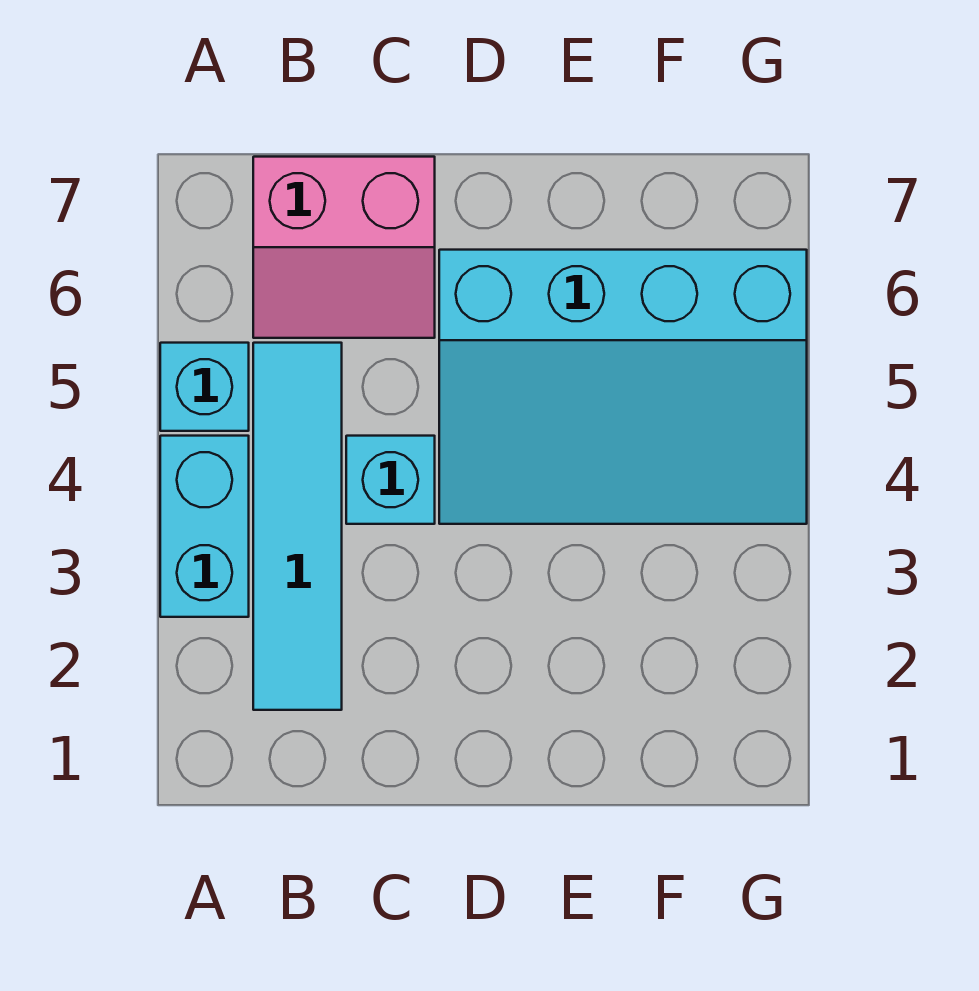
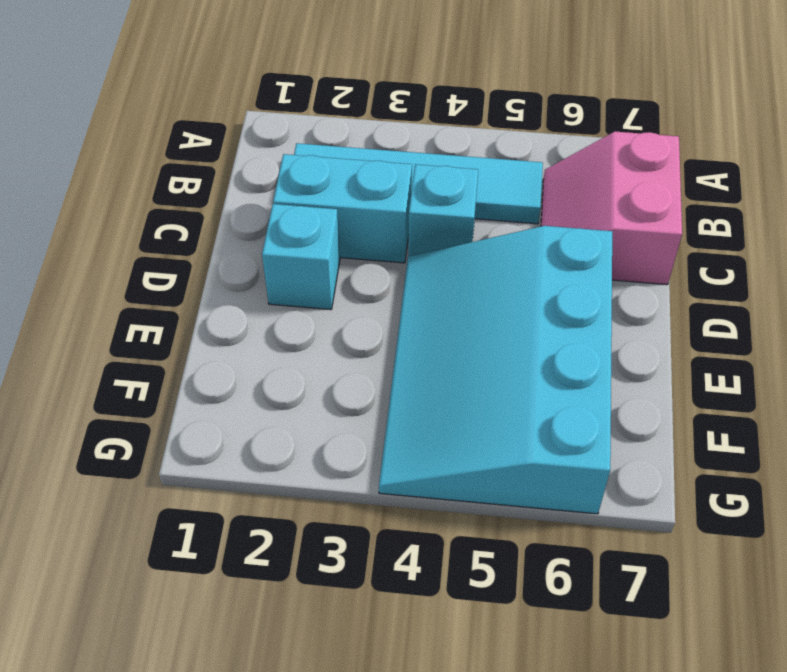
cyan brick A3:A4 level 1 -> cyan brick C2:C3 level 1
cyan brick A5 level 1 -> cyan brick D2 level 1

